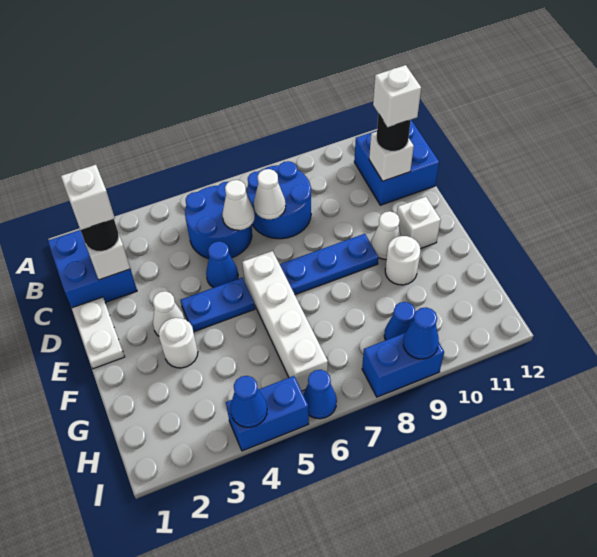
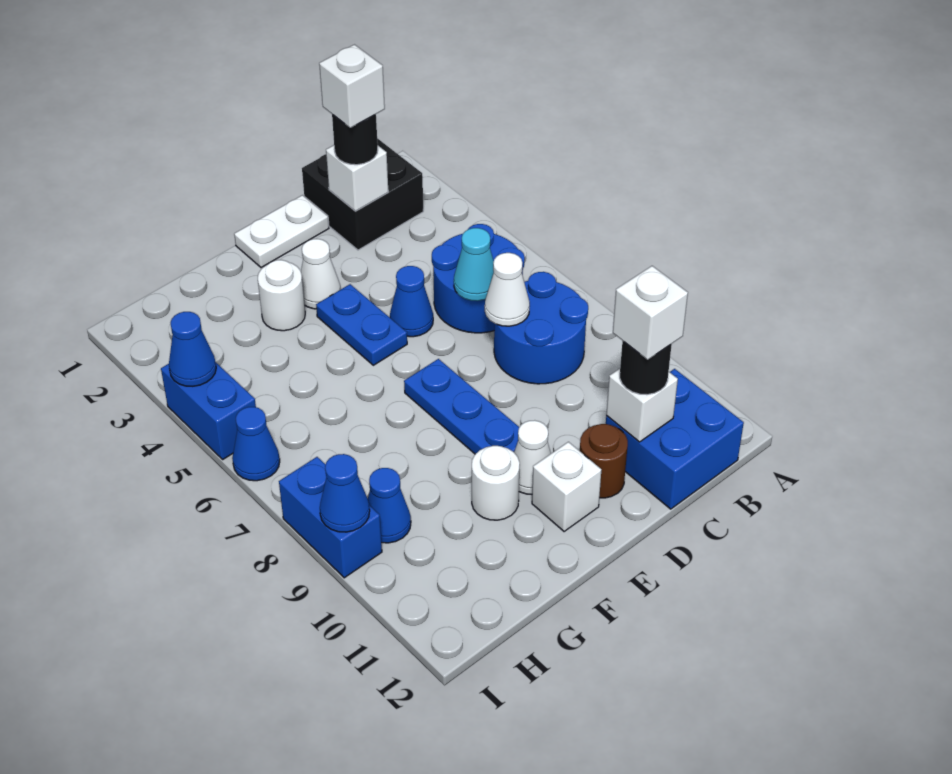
blue brick B1:C2 level 1 -> black brick B1:C2 level 1
white cone C6 level 2 -> cyan cone C6 level 2
none -> brown round brick D11 level 1
white brick E6:H6 level 1 -> none

